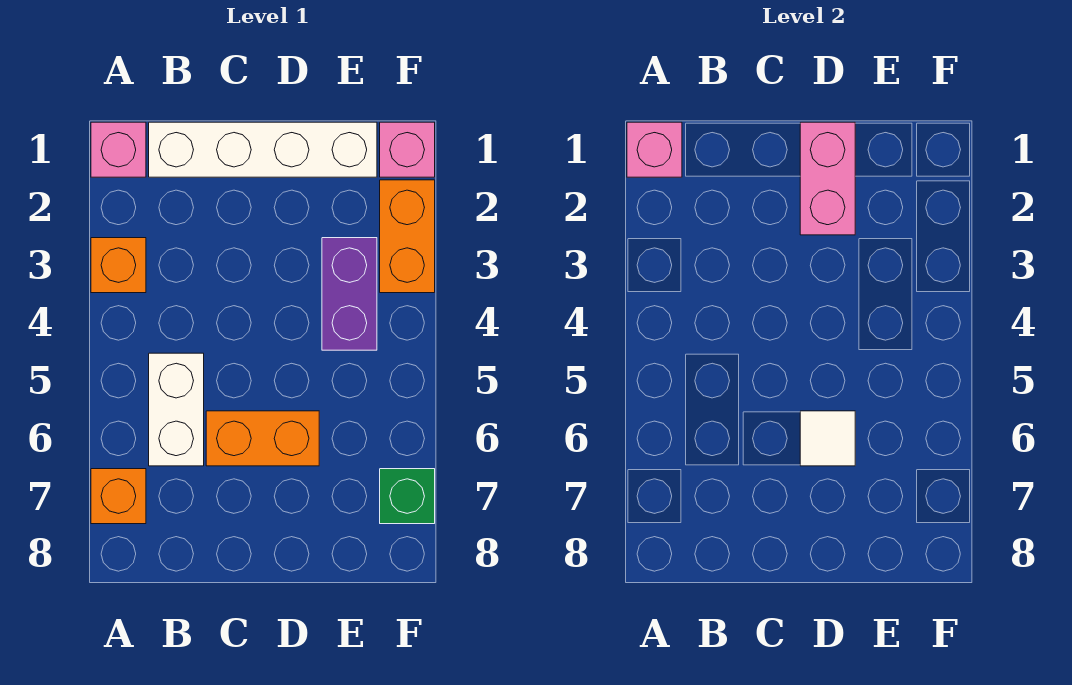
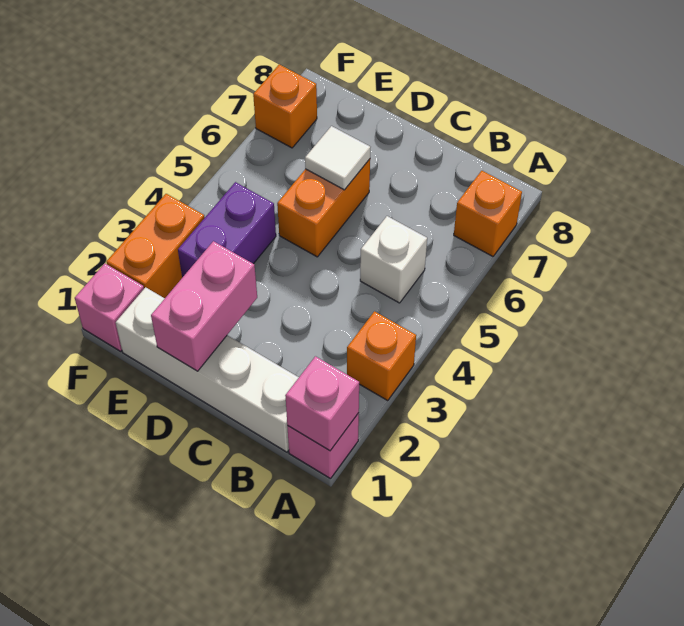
white brick B5:B6 level 1 -> white brick B5 level 1
orange brick C6:D6 level 1 -> orange brick D5:D6 level 1
green brick F7 level 1 -> orange brick F7 level 1

